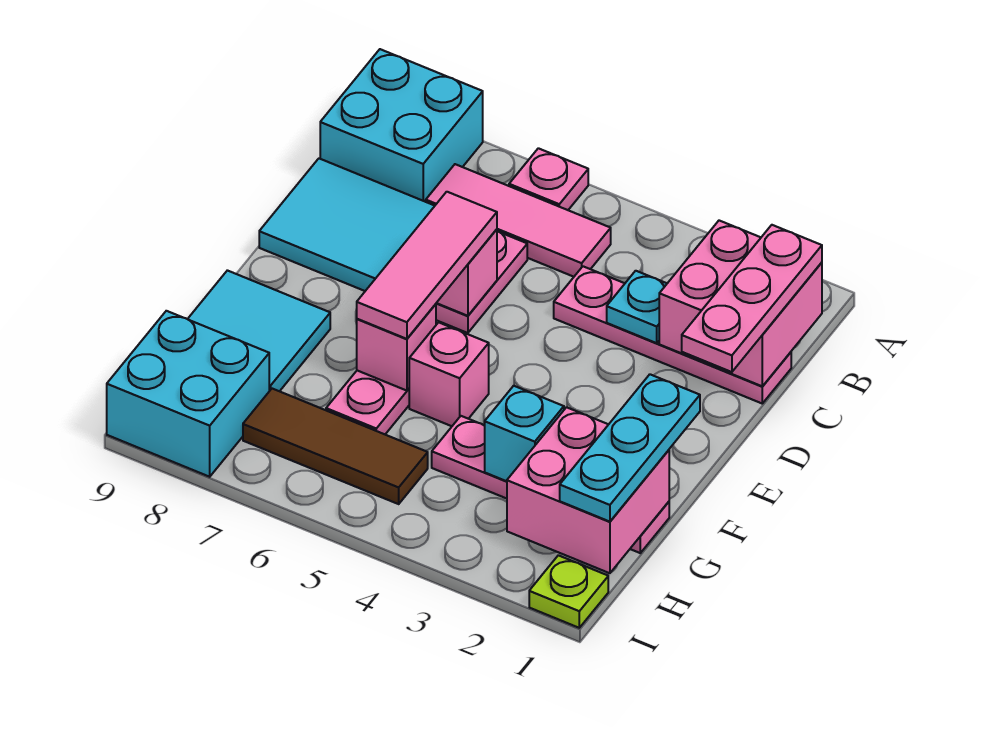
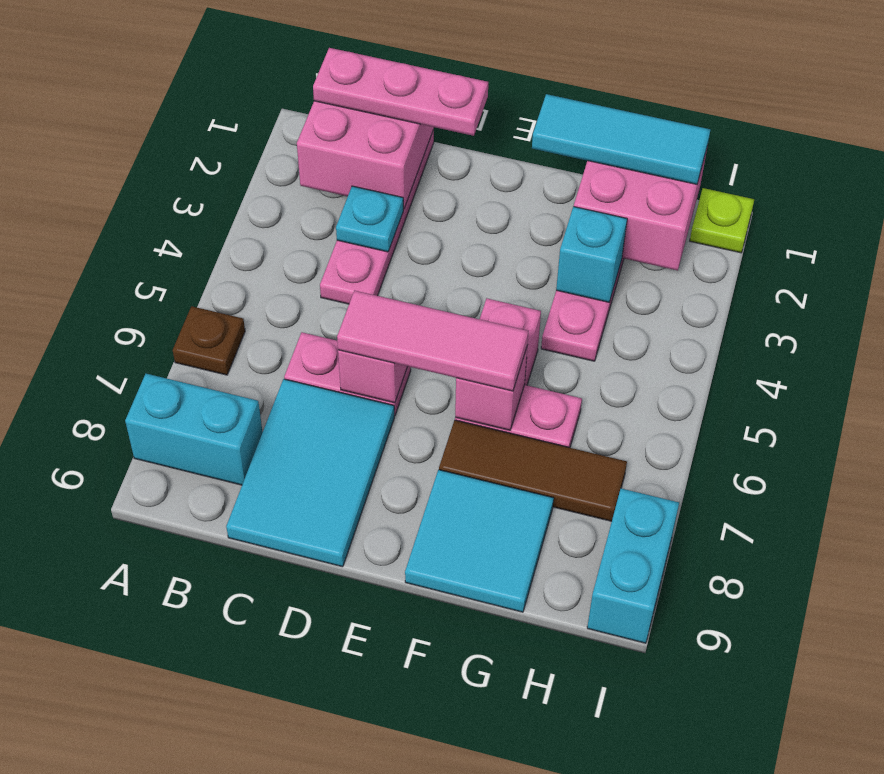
pink plate A6 level 1 -> brown plate A6 level 1
cyan brick A8:B9 level 1 -> cyan brick A8:B8 level 1
pink tile B5:B7 level 1 -> none
cyan plate F1:H1 level 3 -> cyan tile F1:H1 level 3
brown tile H5:H7 level 1 -> brown tile F7:H7 level 1
cyan brick H8:I9 level 1 -> cyan brick I8:I9 level 1

